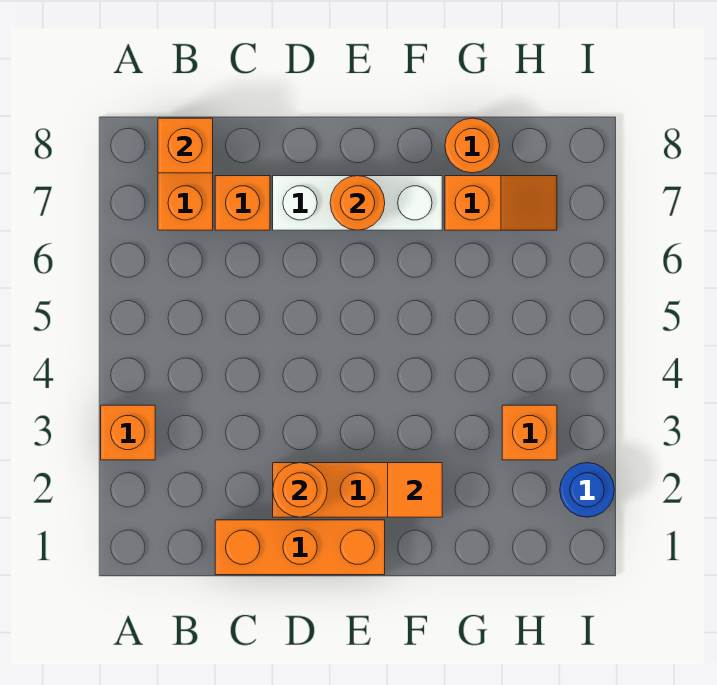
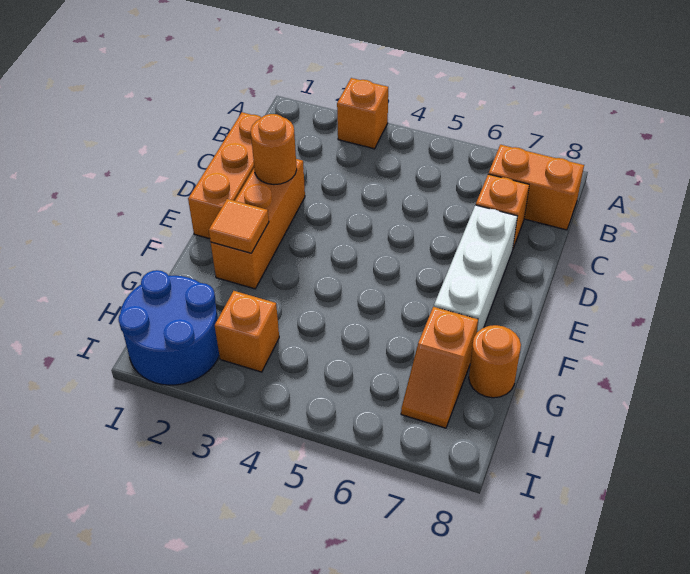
orange brick B8 level 2 -> none
orange round brick E7 level 2 -> none
blue round brick I2 level 1 -> blue round brick H1:I2 level 1

